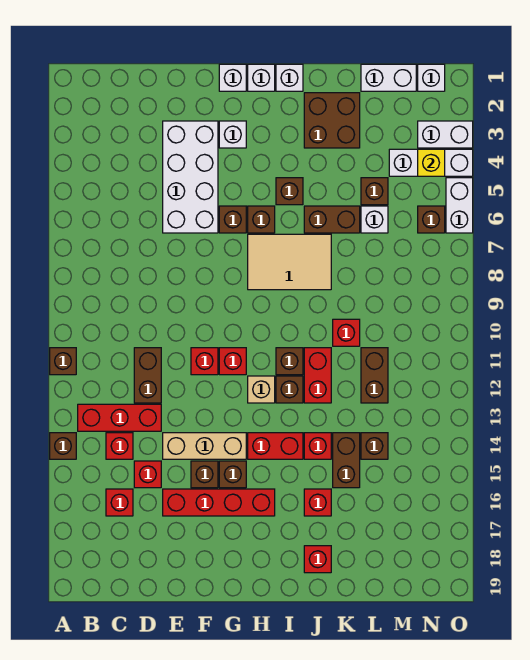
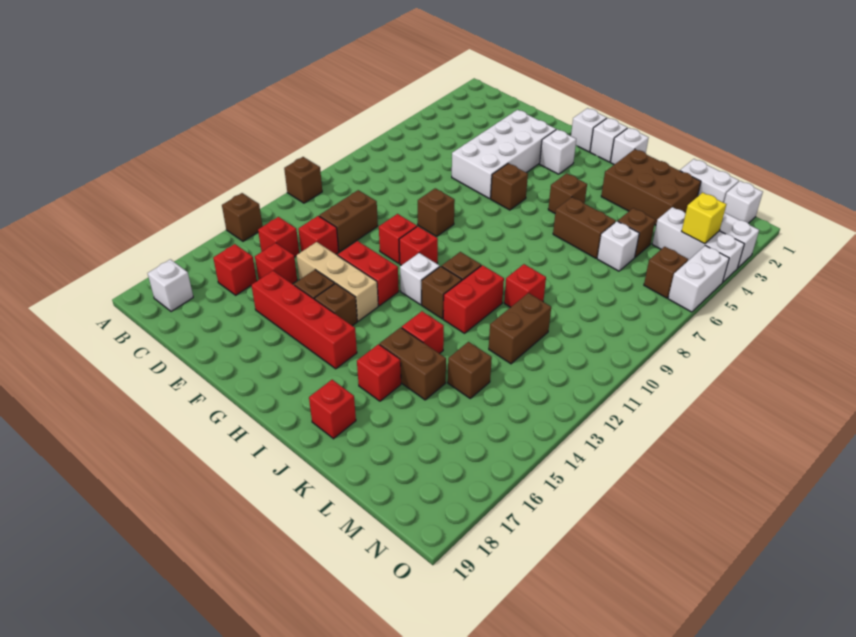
red brick B13:D13 level 1 -> red brick D13 level 1
none -> white brick B18 level 1
brown brick H6 level 1 -> brown brick F9 level 1
tan tile H7:J8 level 1 -> none
tan brick H12 level 1 -> white brick H12 level 1
red brick H14:I14 level 1 -> red brick F13:G13 level 1
brown brick J2:K3 level 1 -> brown brick J2:L3 level 1
brown brick K14:K15 level 1 -> brown brick J15:K15 level 1

